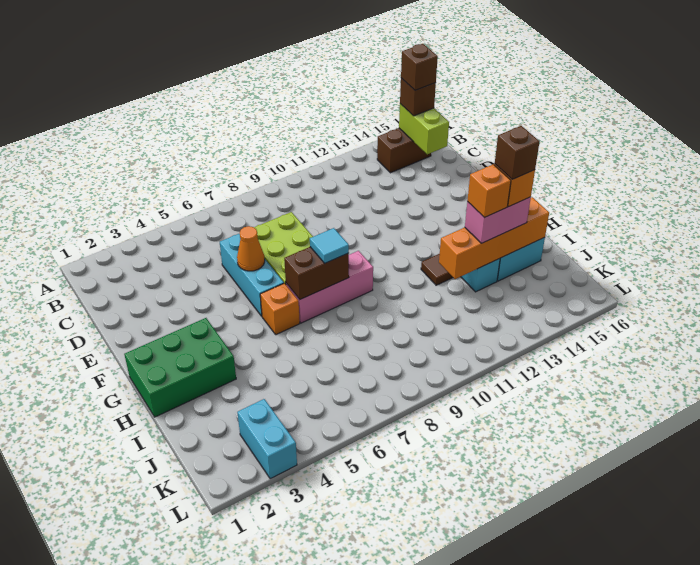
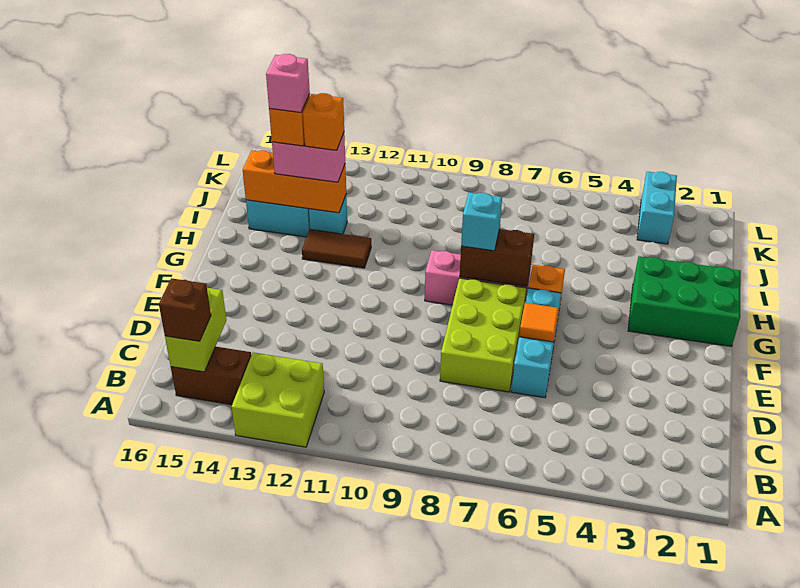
none -> lime brick A12:B13 level 1
brown brick B15 level 4 -> none
orange cone E6 level 2 -> orange tile E6 level 2
cyan tile G8 level 3 -> cyan brick G8 level 3
orange brick I12:I15 level 2 -> orange brick I13:I15 level 2
brown brick I14 level 5 -> pink brick I14 level 5

